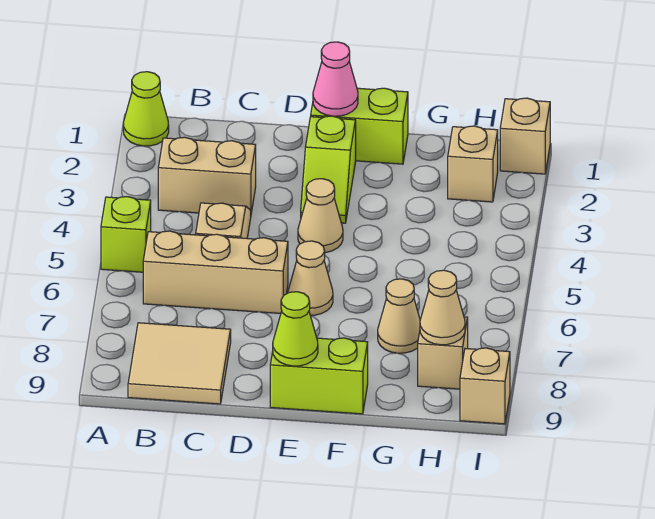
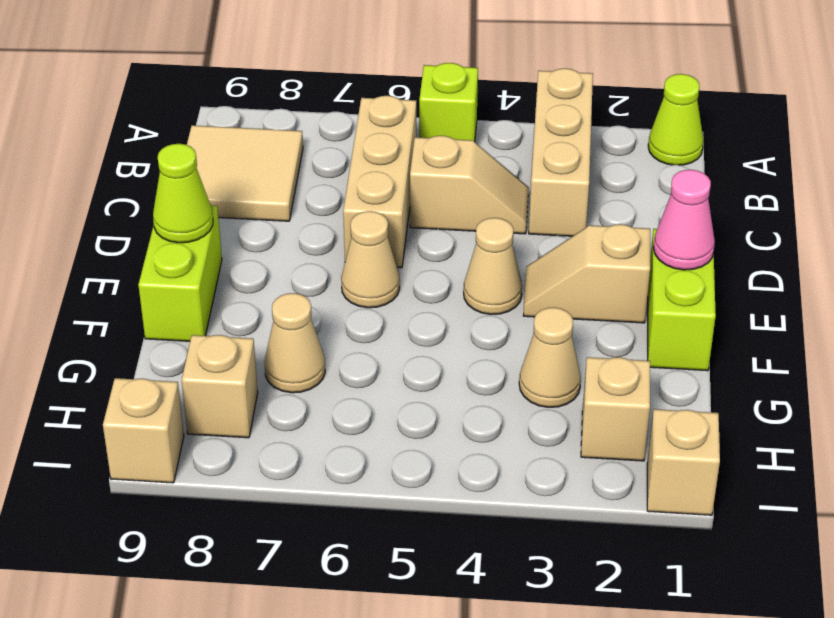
tan brick B3:C3 level 1 -> tan brick A3:C3 level 1
lime slope E2:E3 level 1 top 2 -> tan slope E2:E3 level 1 top 2
tan cone H8 level 2 -> tan cone G3 level 1

